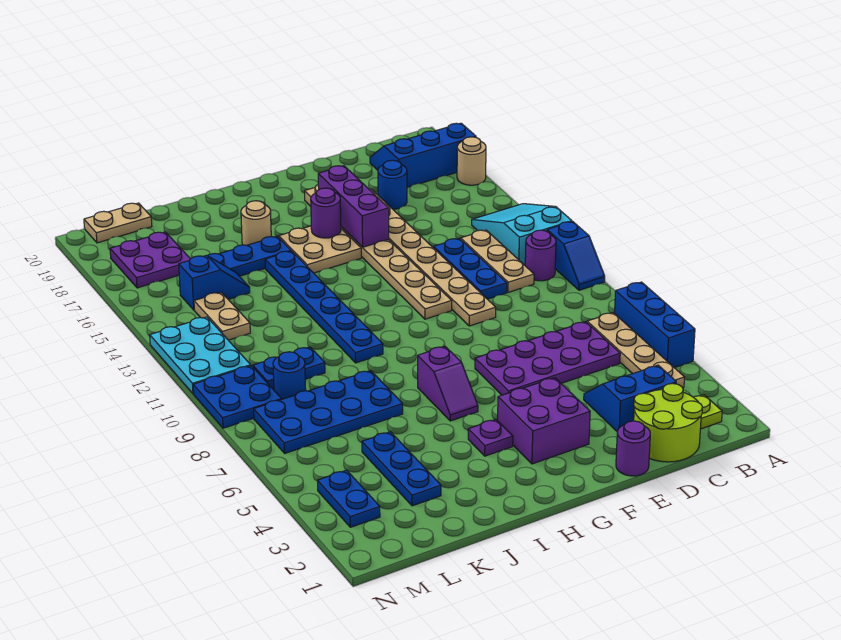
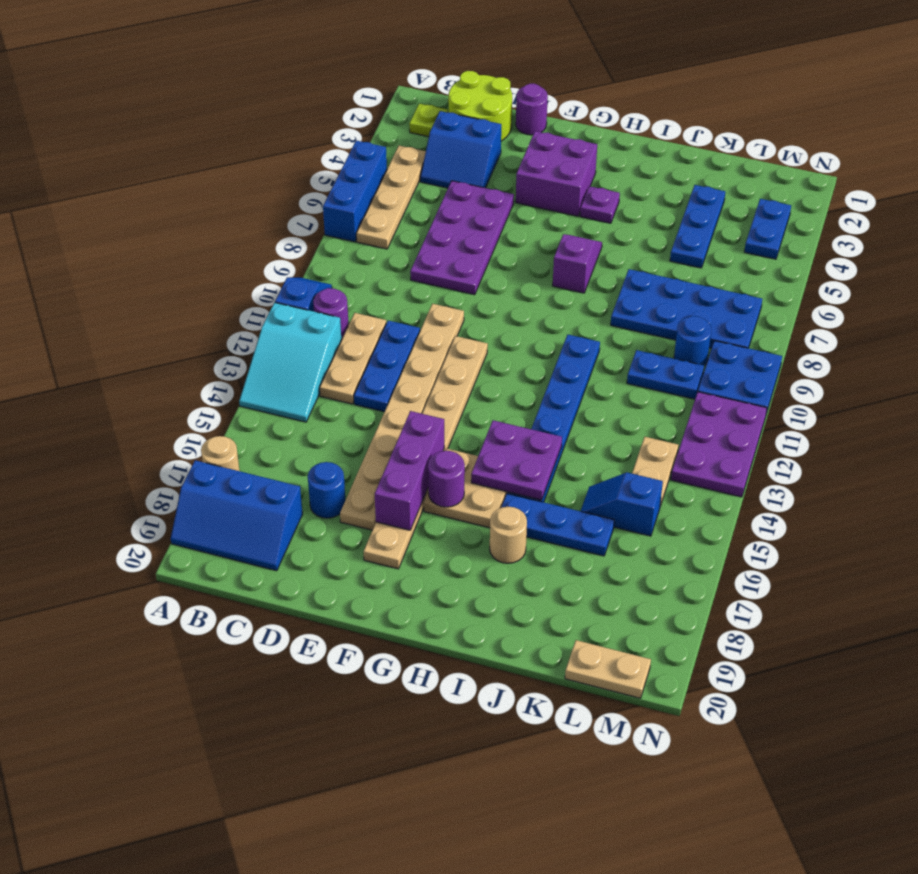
purple plate C6:F7 level 1 -> purple plate D5:E8 level 1
purple plate L17:M18 level 1 -> purple plate H14:I15 level 2
cyan plate M11:N13 level 1 -> purple plate M11:N13 level 1

